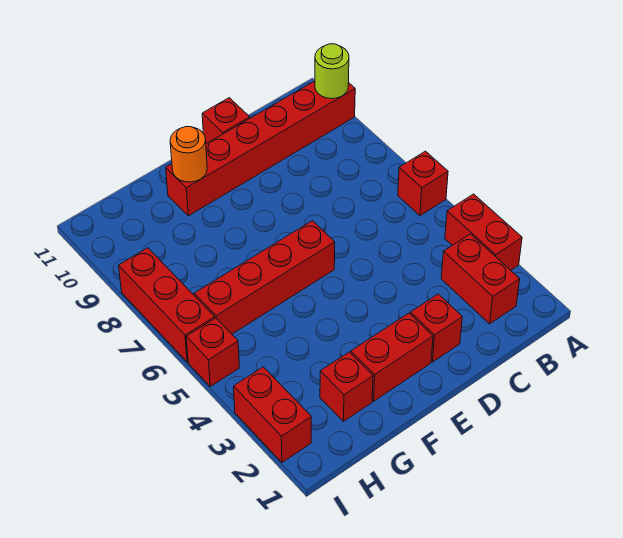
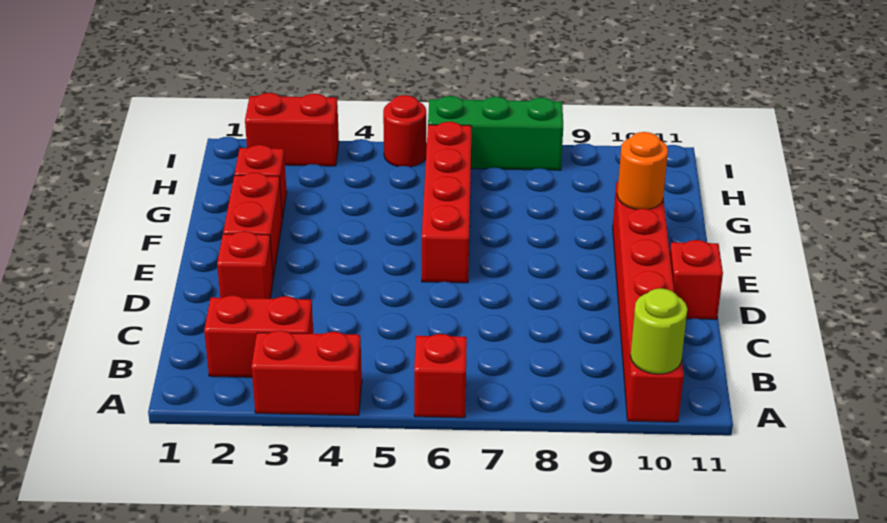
red brick I5 level 1 -> red round brick I5 level 1
red brick I6:I8 level 1 -> green brick I6:I8 level 1

